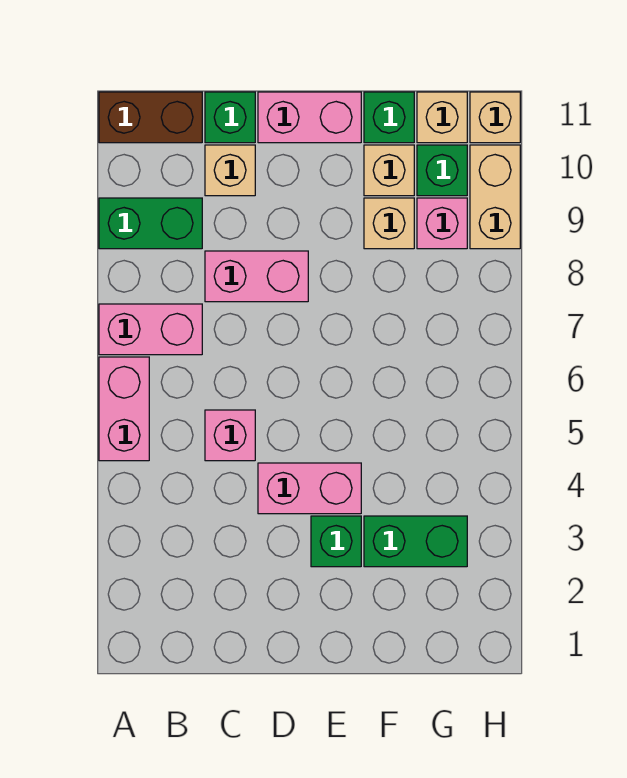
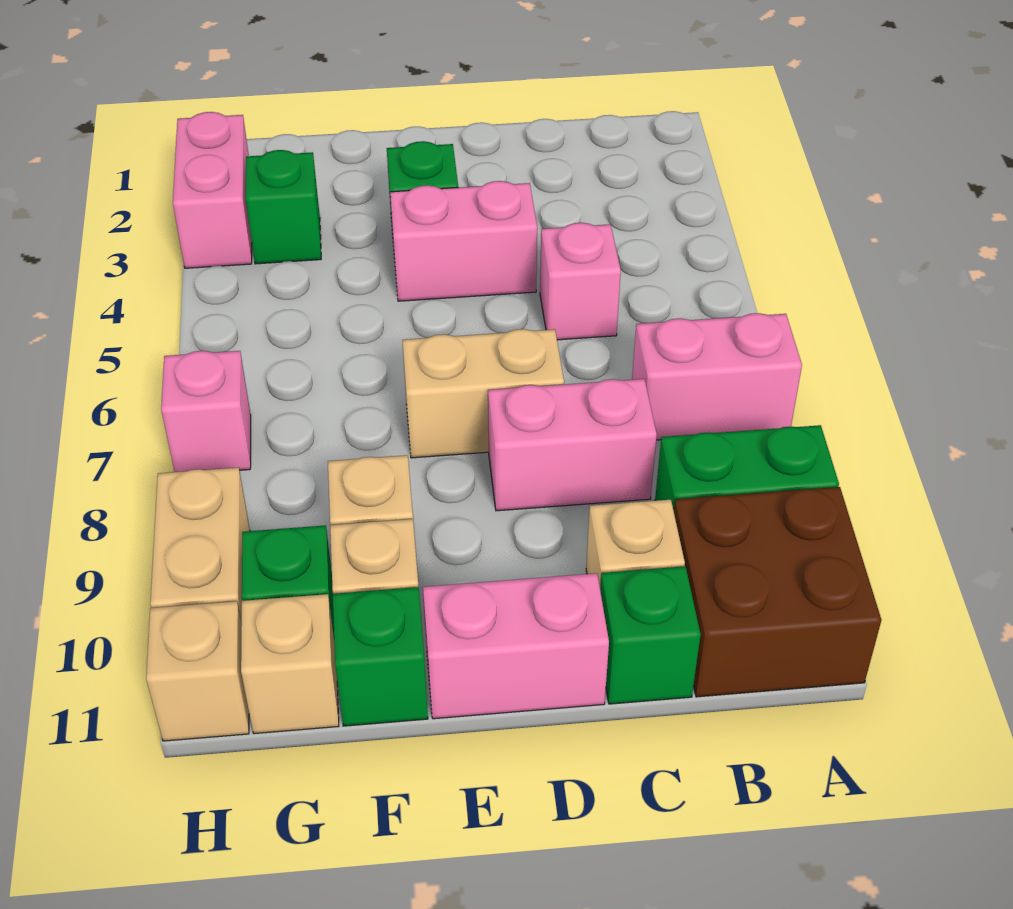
pink brick A5:A6 level 1 -> pink brick H2:H3 level 1
brown brick A11:B11 level 1 -> brown brick A10:B11 level 1
none -> tan brick D7:E7 level 1
green brick F3:G3 level 1 -> green brick G3 level 1
pink brick G9 level 1 -> pink brick H7 level 1

